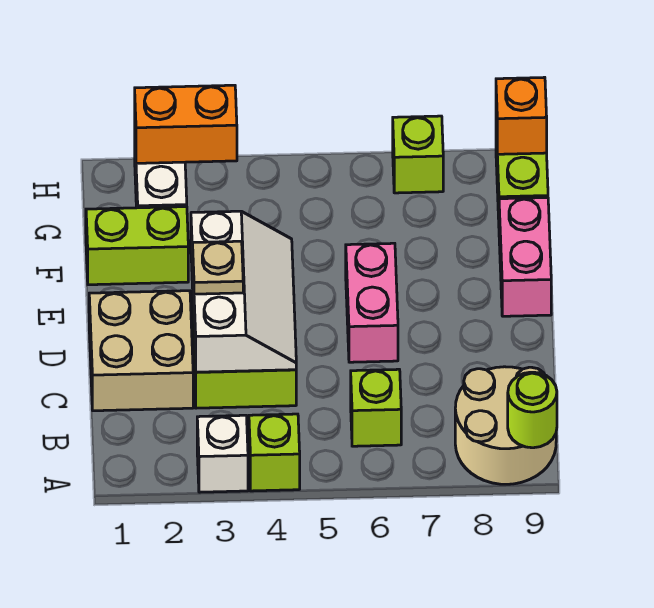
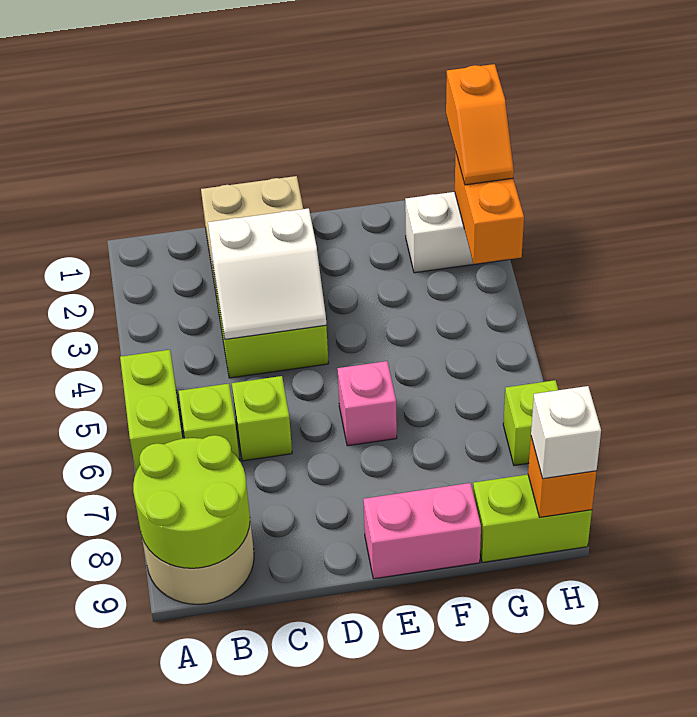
white brick A3 level 1 -> white brick H9 level 3
lime brick A4 level 1 -> lime brick C6 level 1
lime round brick A9 level 2 -> lime round brick A8:B9 level 2
white slope C3:E4 level 2 top 3 -> white slope C3:D4 level 2 top 3
tan plate D3 level 3 -> none
pink brick D6:E6 level 1 -> pink brick E6 level 1
lime brick F1:F2 level 1 -> lime brick A5:A6 level 1
none -> orange slope H1:H2 level 3 top 1

